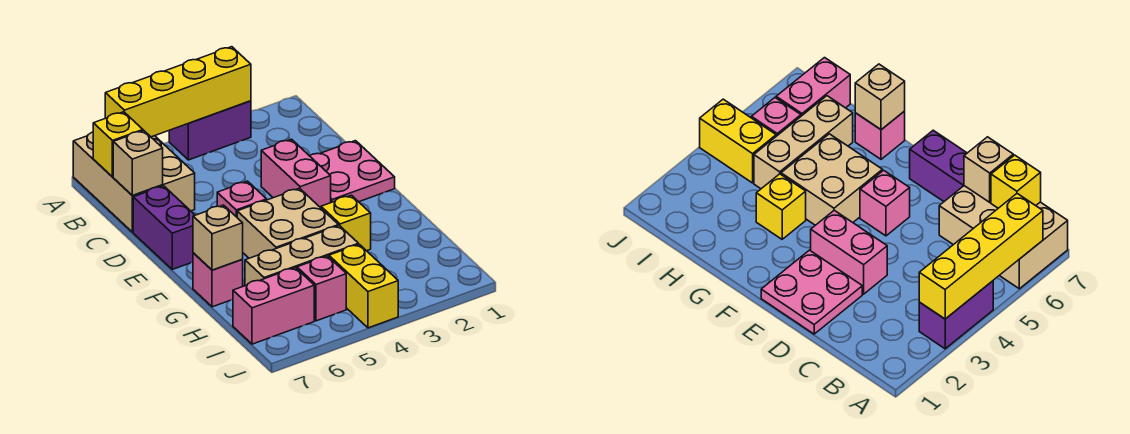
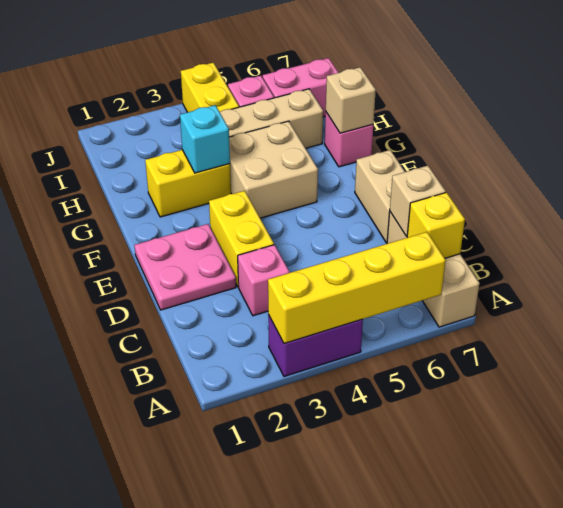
tan brick A6:C7 level 1 -> tan brick A7:C7 level 1
pink brick D3:E3 level 1 -> yellow brick D3:E3 level 1
purple brick D7:E7 level 1 -> tan brick D7:E7 level 1
pink brick E5 level 1 -> pink brick C3 level 1
yellow brick G3 level 1 -> yellow brick G2:G3 level 1
none -> cyan brick G3 level 2

